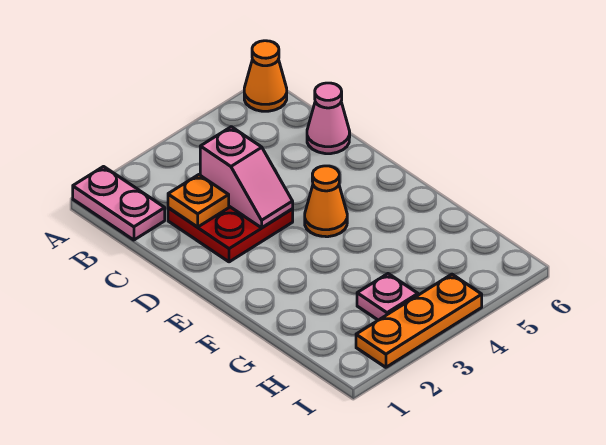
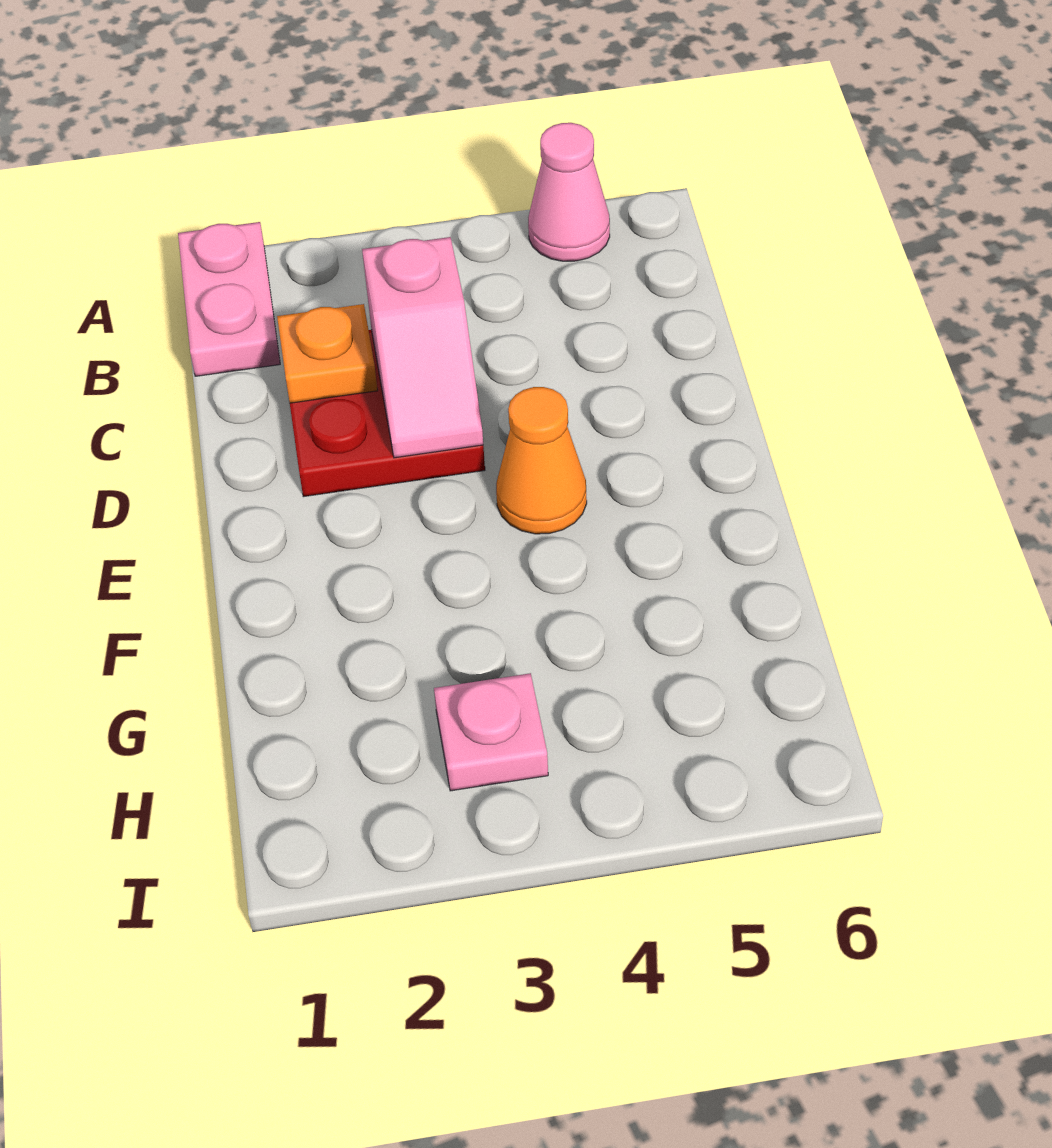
orange cone A6 level 1 -> none
pink cone C6 level 1 -> pink cone A5 level 1
orange plate I2:I4 level 1 -> none

